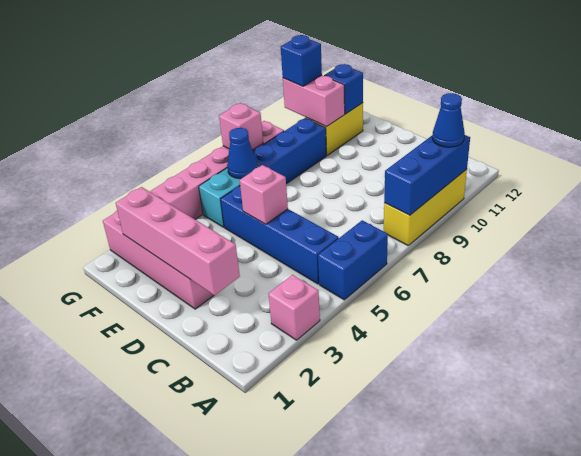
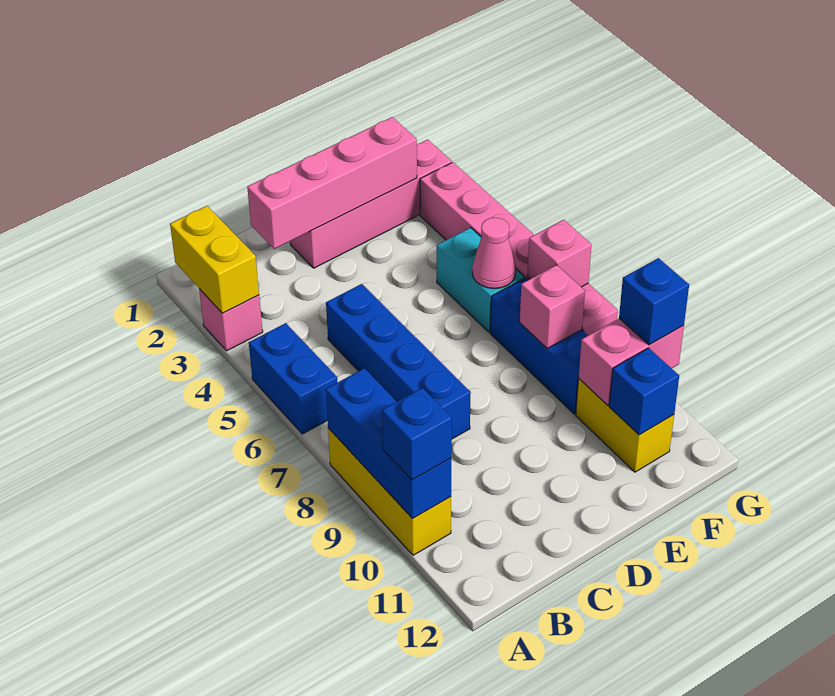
none -> yellow brick A2:A3 level 2
blue cone A10 level 3 -> blue brick A10 level 3
blue brick B5:E5 level 1 -> blue brick C5:C8 level 1
pink brick D5 level 2 -> pink brick F8 level 2
blue cone F6 level 2 -> pink cone F6 level 2

